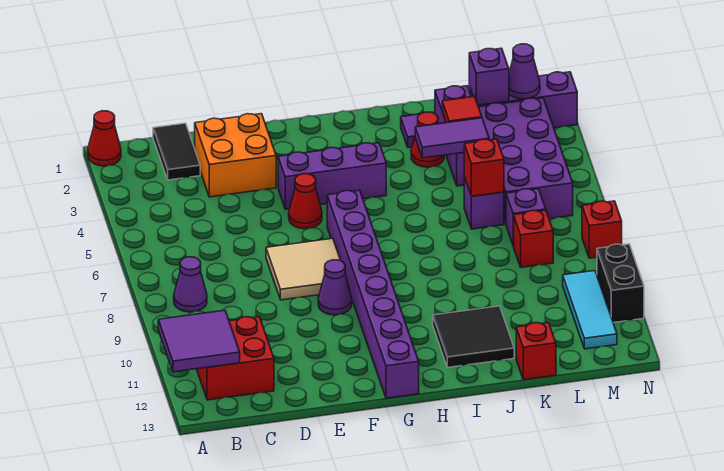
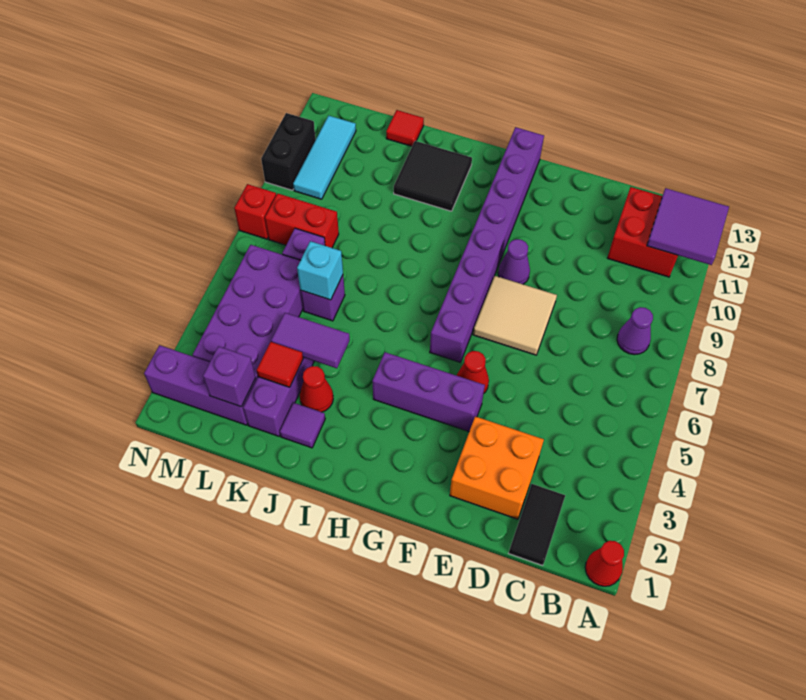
red brick K6 level 2 -> cyan brick K6 level 2
red brick K13 level 1 -> red tile K13 level 1
red brick L8 level 1 -> red brick L8:M8 level 1
purple cone M2 level 2 -> none

